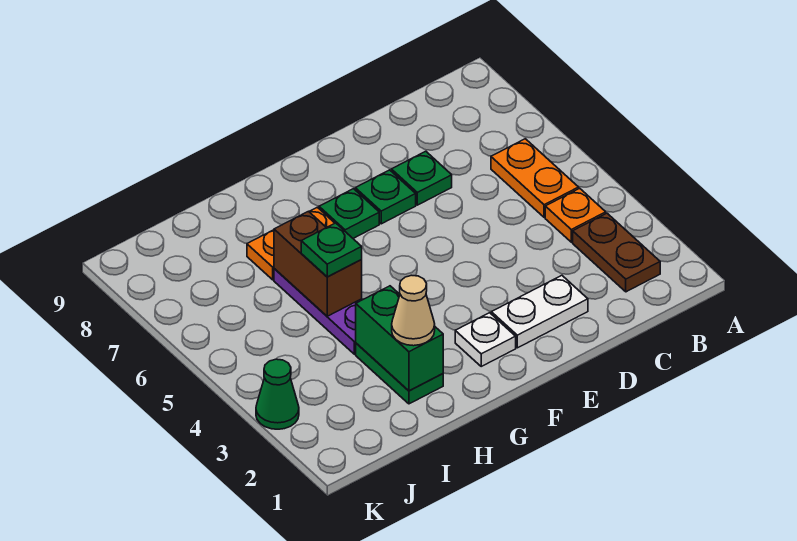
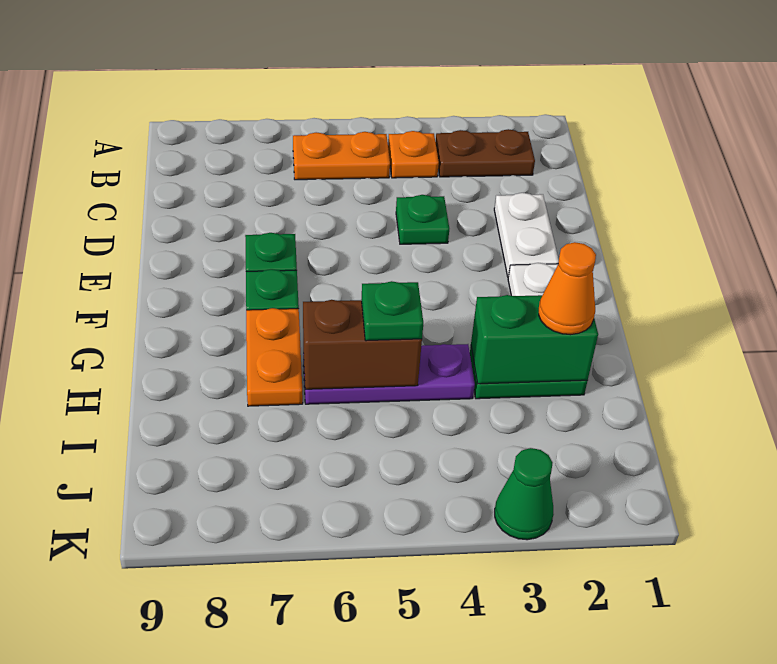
green plate D7 level 1 -> green plate D4 level 1
tan cone H2 level 3 -> orange cone H2 level 3

